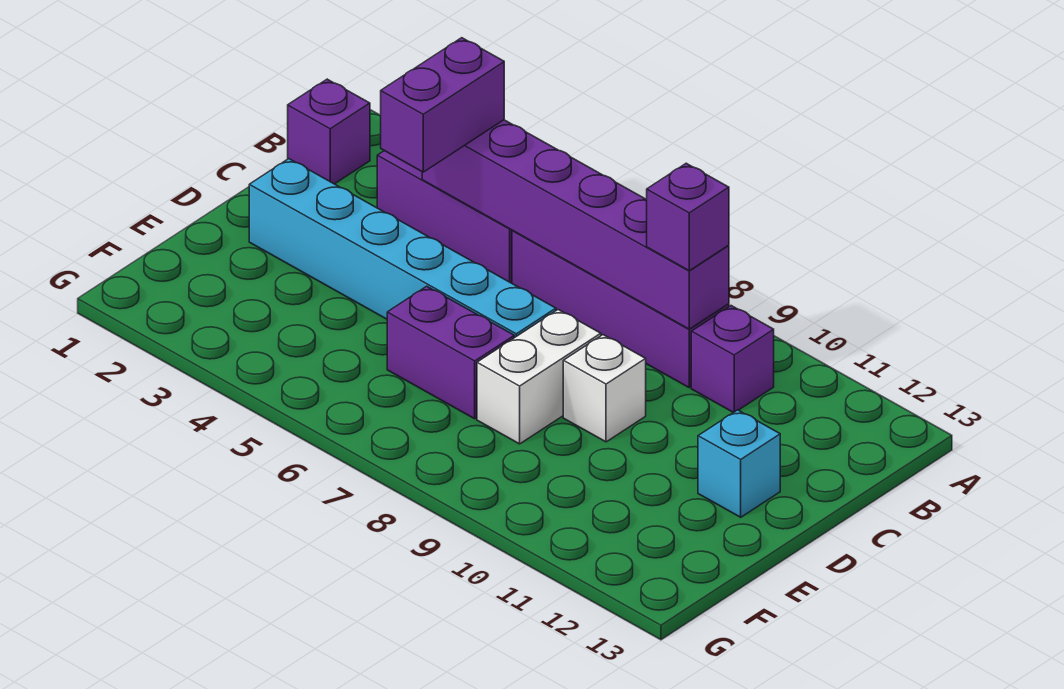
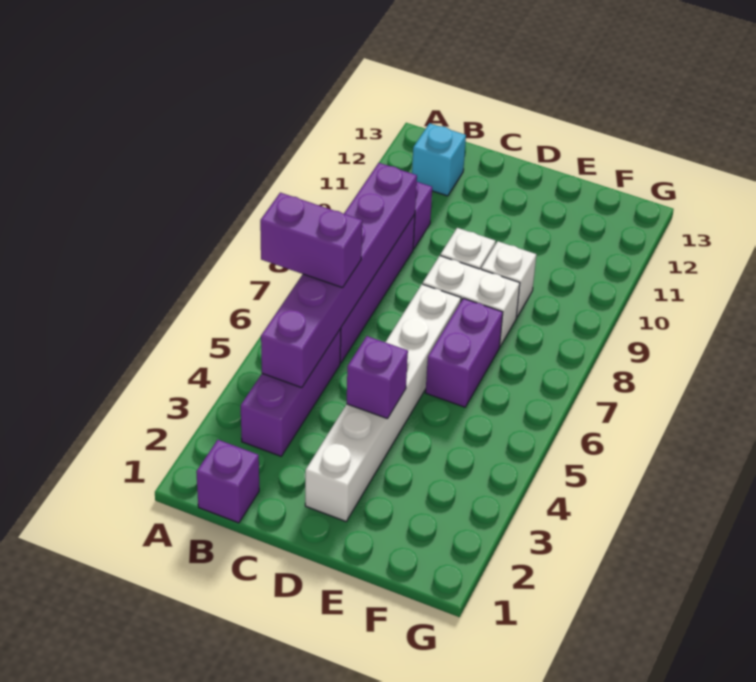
purple brick B4:C4 level 3 -> purple brick A6:B6 level 3
purple brick B9 level 3 -> purple brick D4 level 2
cyan brick D2:D7 level 1 -> white brick D2:D7 level 1
cyan brick D12 level 1 -> cyan brick B12 level 1
none -> white brick E9 level 1

